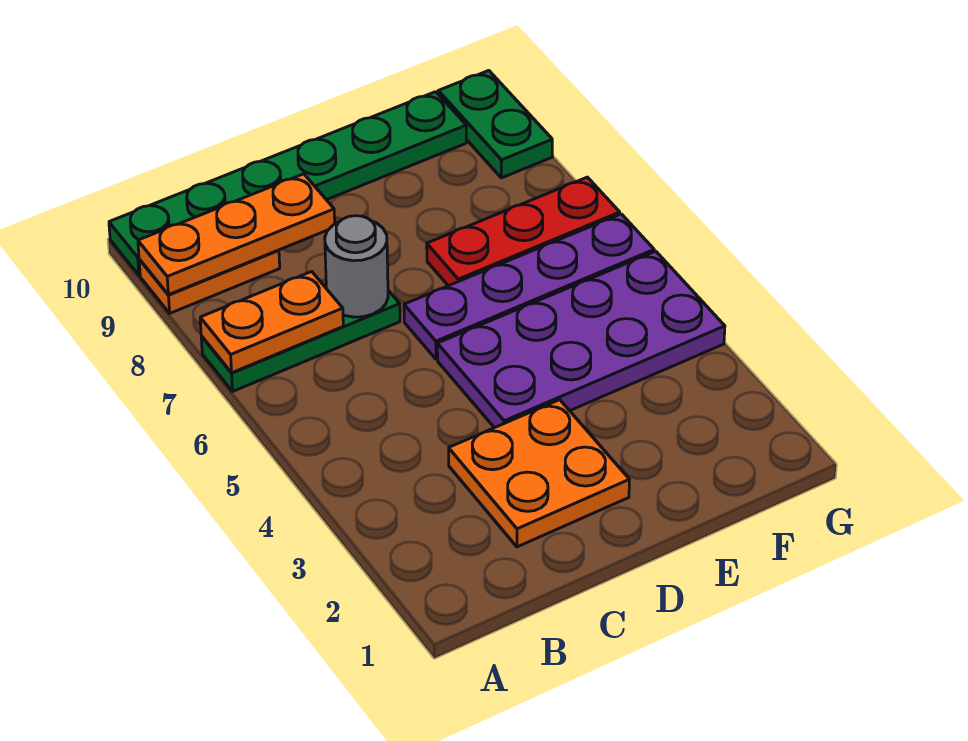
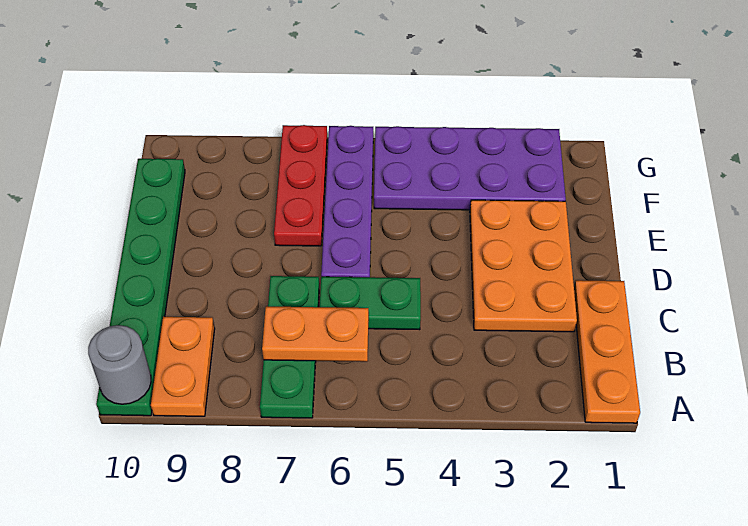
orange plate A7:B7 level 2 -> orange plate B6:B7 level 2
orange plate A9:C9 level 2 -> orange plate A1:C1 level 1
orange plate C2:D3 level 1 -> orange plate C2:E3 level 1
grey round brick C7 level 2 -> grey round brick A10 level 2
purple plate D4:G5 level 1 -> purple plate F2:G5 level 1
green plate G9:G10 level 1 -> green plate C5:C6 level 1

